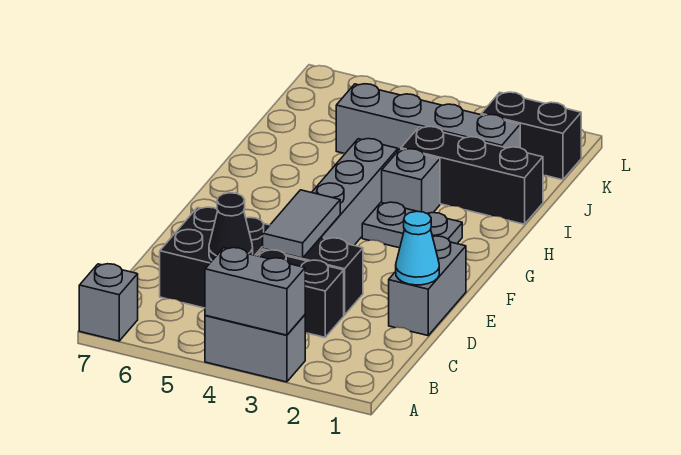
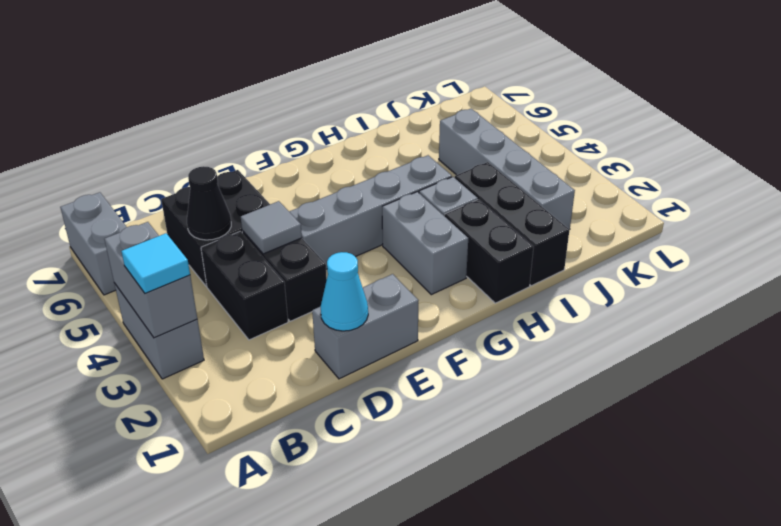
none -> cyan tile A3 level 3
grey brick A7 level 1 -> grey brick A6:A7 level 1
grey tile D4:E4 level 2 -> grey tile D4 level 2
grey plate G2:G3 level 1 -> grey brick G2:G3 level 1
black brick K1:K2 level 1 -> black brick H1:H2 level 1

